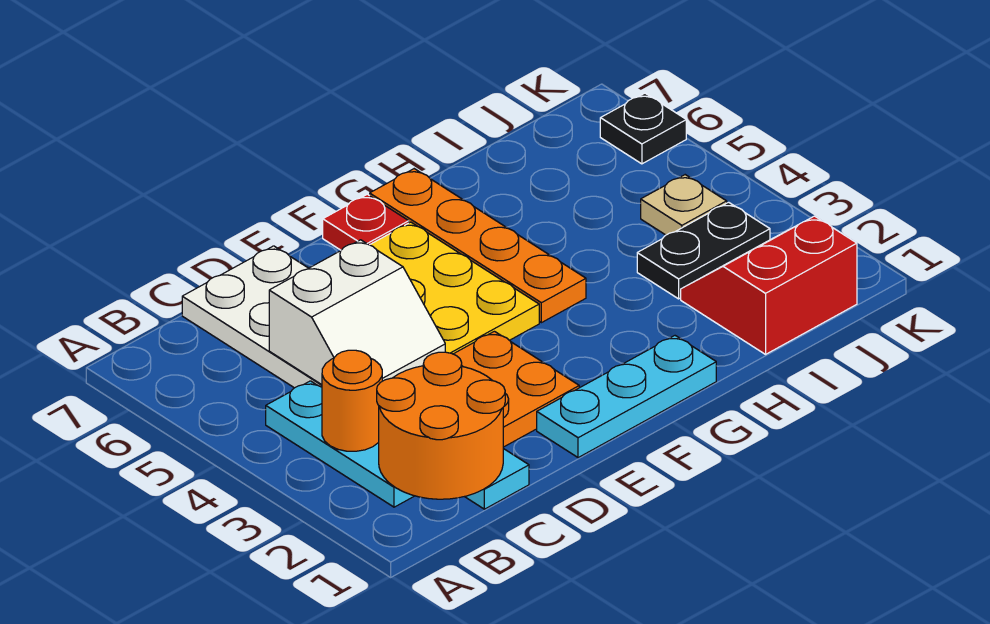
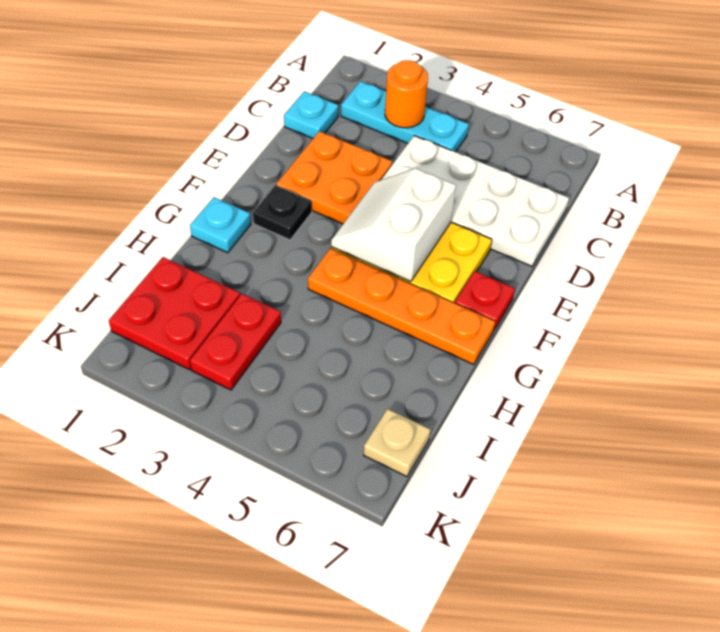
orange round brick B1:C2 level 2 -> none
white slope C4:D5 level 2 top 5 -> white slope E4:F5 level 2 top 5
cyan plate E1:G1 level 1 -> cyan plate G1 level 1
red slope I1:J2 level 1 top 1 -> red plate I1:J2 level 1
black plate I3:J3 level 1 -> red plate I3:J3 level 1
tan plate J4 level 1 -> tan plate J7 level 1
black plate K6 level 1 -> black plate F2 level 1

